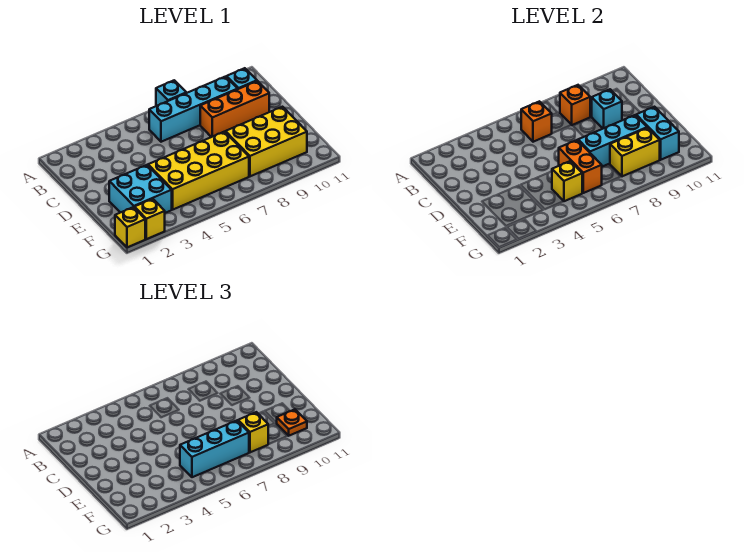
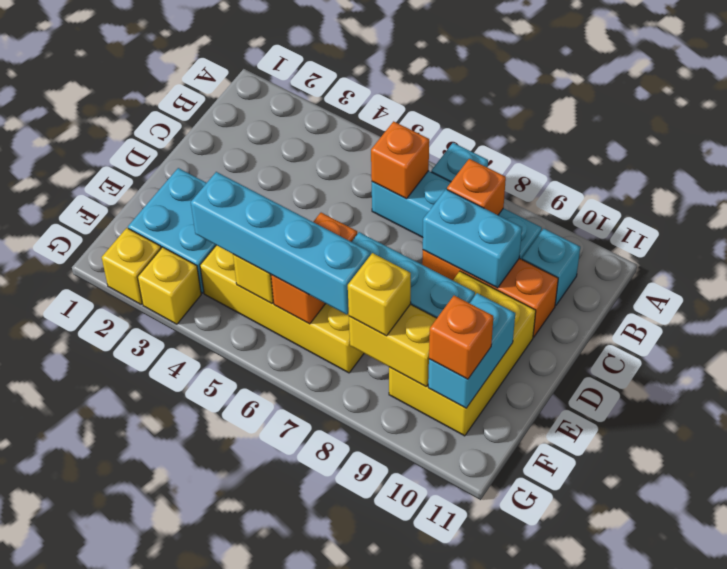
cyan brick C9 level 2 -> cyan brick C8:C9 level 2
yellow brick E8:F10 level 1 -> yellow brick D9:F10 level 1
cyan brick F5:F7 level 3 -> cyan brick F4:F7 level 3
orange plate F10 level 3 -> orange brick F10 level 3
yellow brick G1 level 1 -> yellow brick G3 level 1

